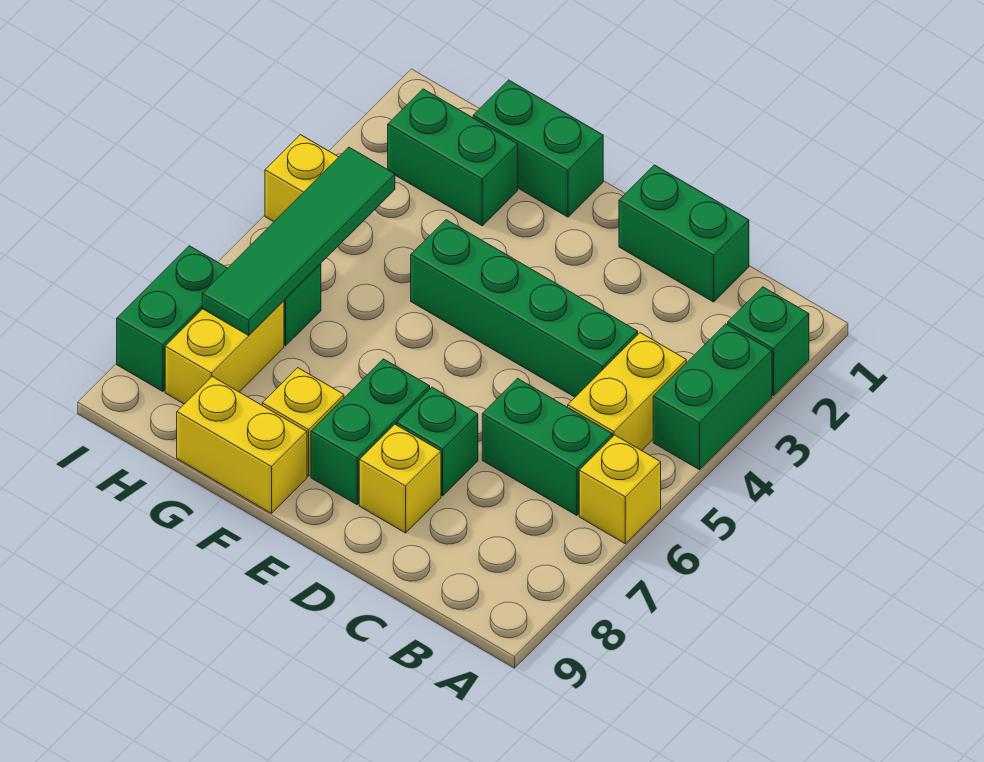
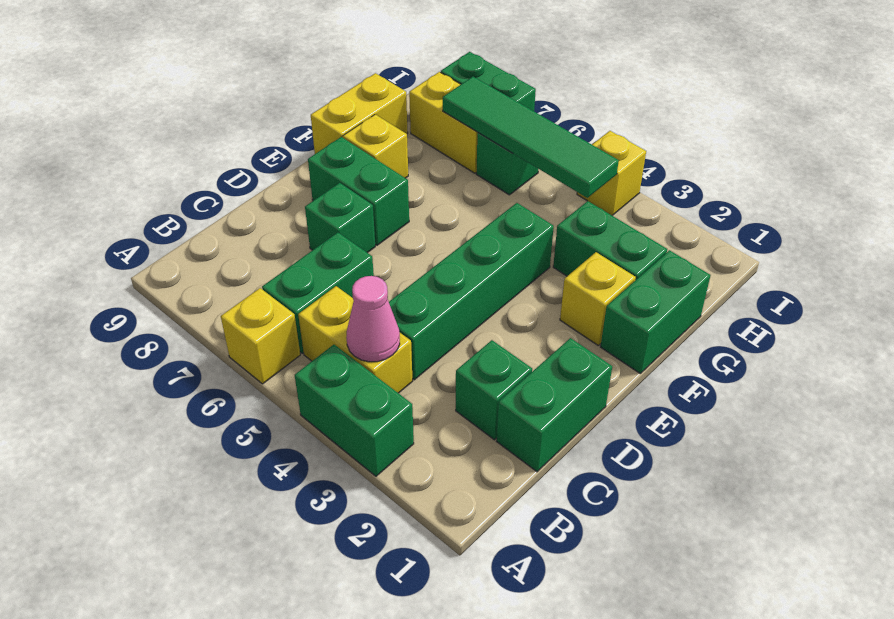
green brick A2 level 1 -> green brick C2 level 1
none -> pink cone B4 level 2
yellow brick D8 level 1 -> yellow brick F2 level 1
green brick G2:H2 level 1 -> green brick G2:G3 level 1

